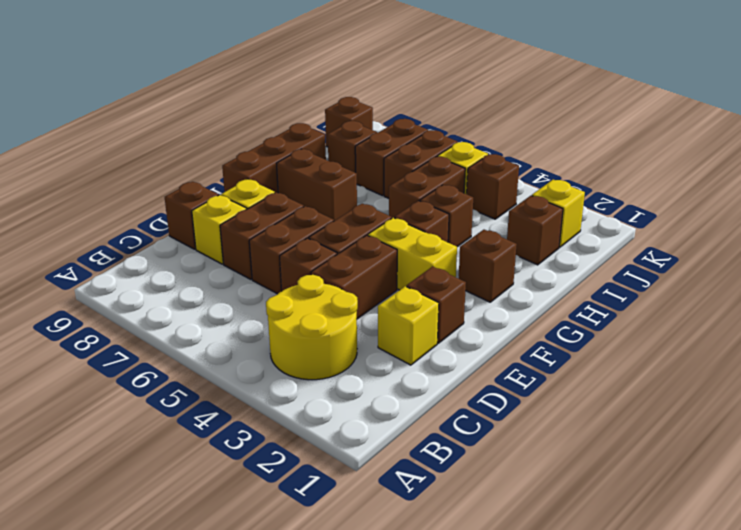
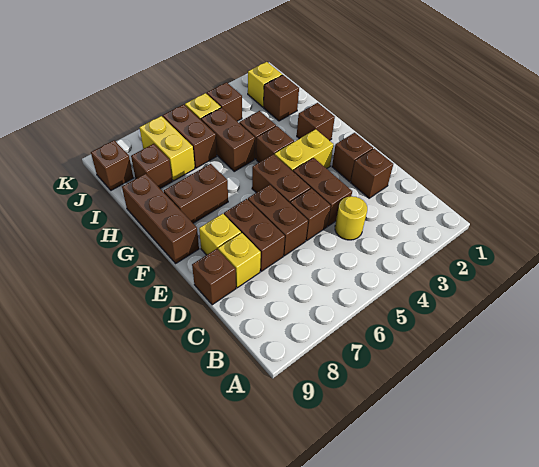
yellow round brick B3:C4 level 1 -> yellow round brick C4 level 1
yellow brick D2 level 1 -> brown brick D2 level 1
brown brick I7:J7 level 1 -> yellow brick I7:J7 level 1

